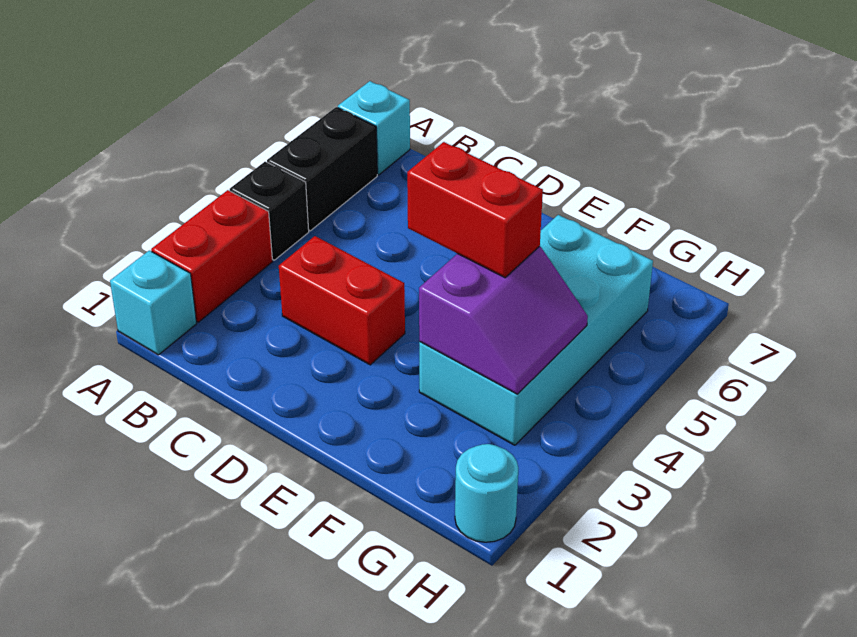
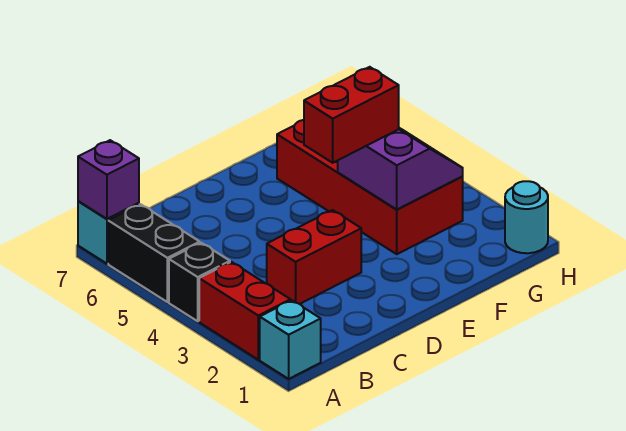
none -> purple brick A7 level 2
cyan brick F3:G6 level 1 -> red brick F3:G6 level 1

